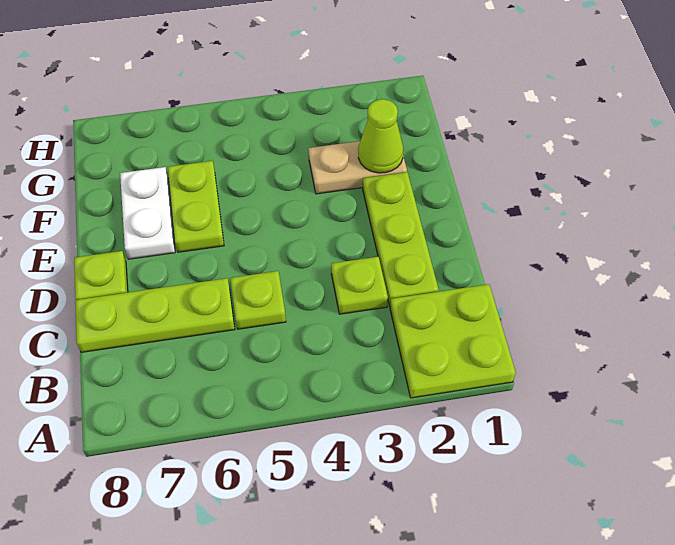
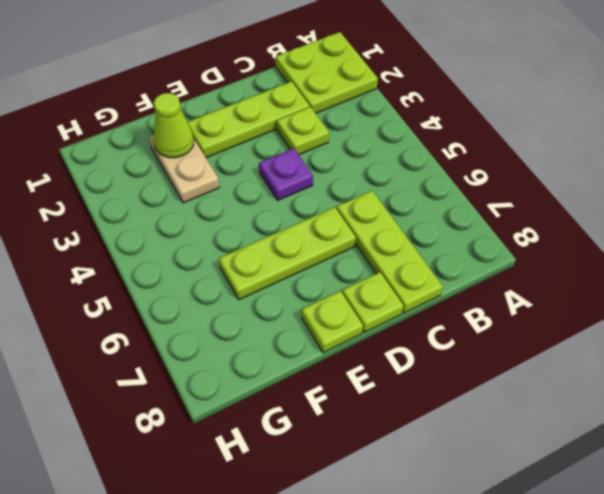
lime plate C5 level 1 -> lime plate E8 level 1
none -> purple plate D4 level 1
lime plate E6:F6 level 1 -> lime plate D6:F6 level 1
white plate E7:F7 level 1 -> none

